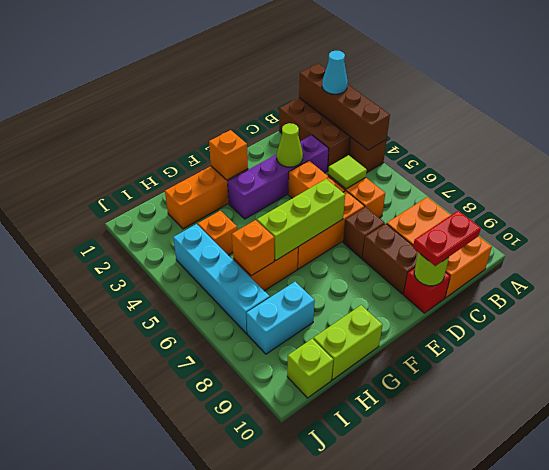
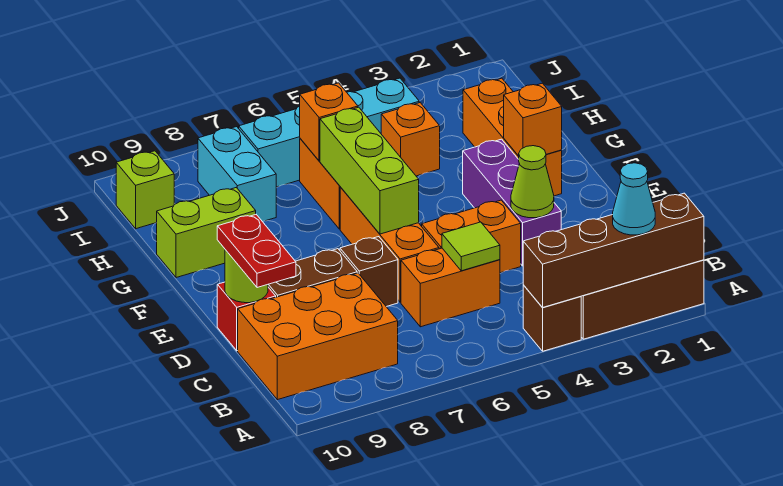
purple brick C3:F3 level 1 -> purple brick D3:F3 level 1
lime brick G10:H10 level 1 -> lime brick G9:G10 level 1

